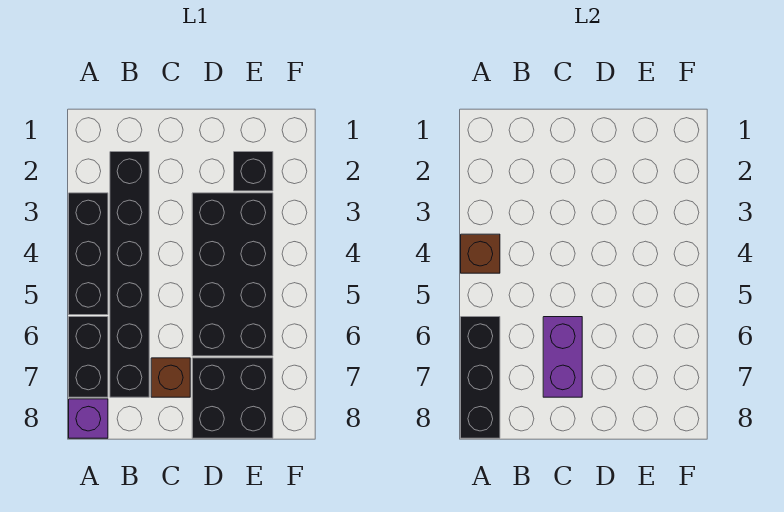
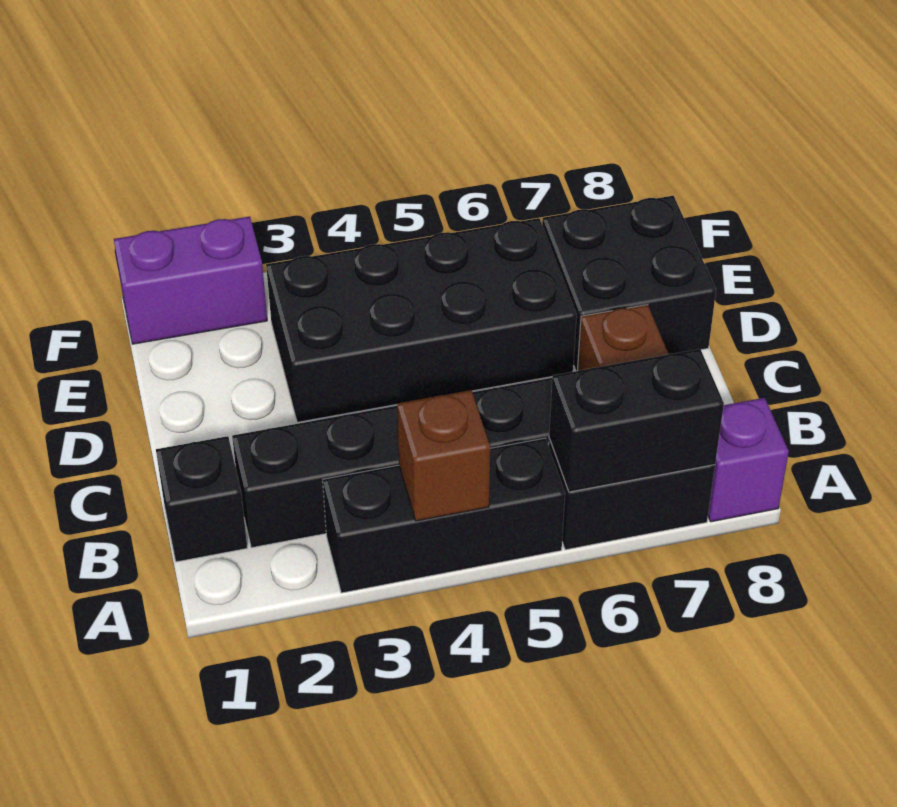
black brick A6:A8 level 2 -> black brick A6:A7 level 2
purple brick C6:C7 level 2 -> purple brick F1:F2 level 1
black brick E2 level 1 -> black brick B1 level 1

